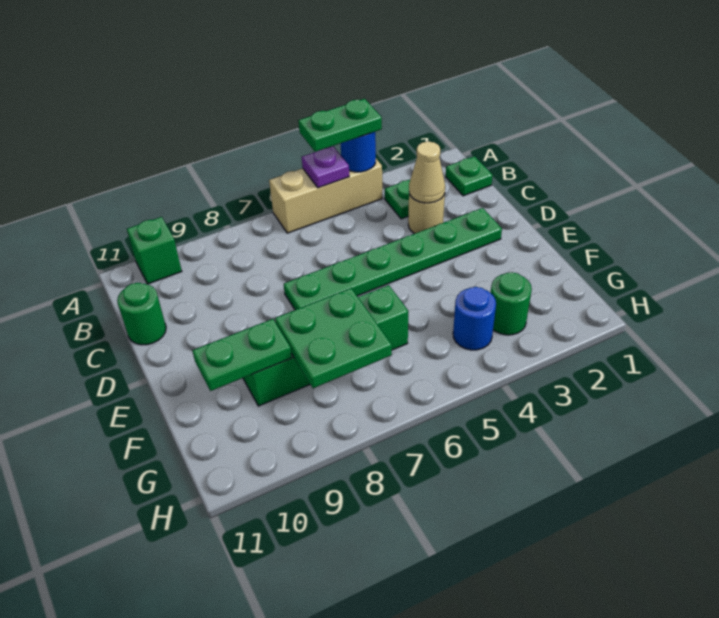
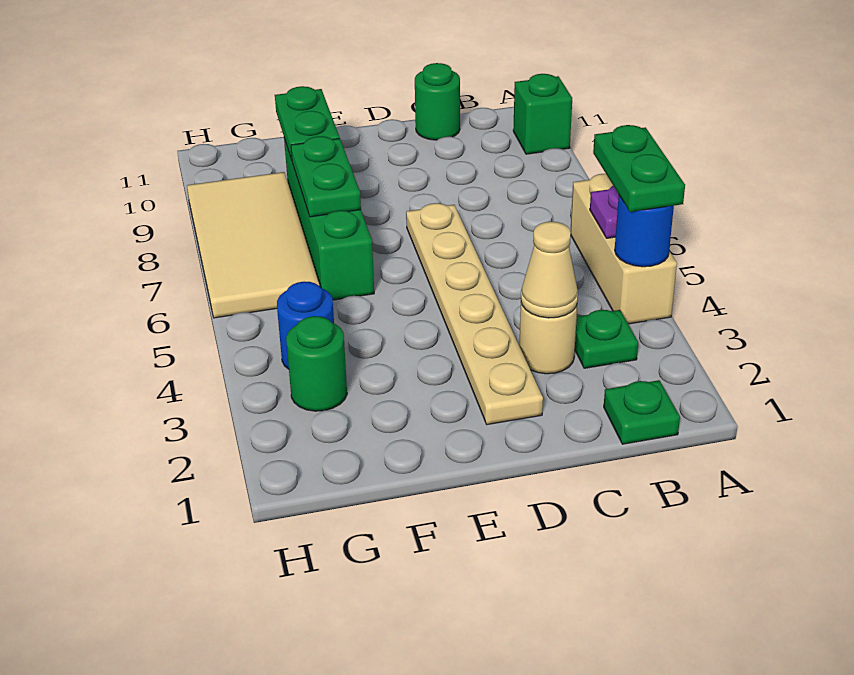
green plate D2:D7 level 1 -> tan plate D2:D7 level 1
green plate F7:G8 level 2 -> green plate F7:F8 level 2
none -> tan tile G6:H9 level 1

